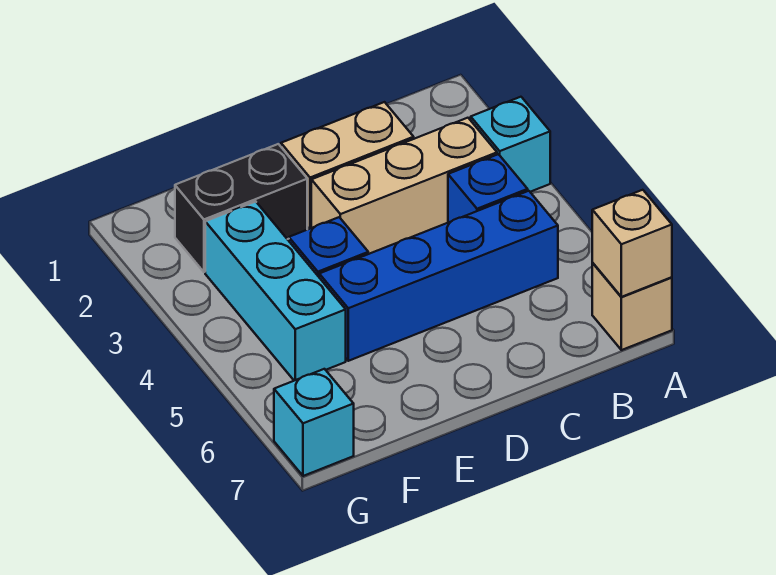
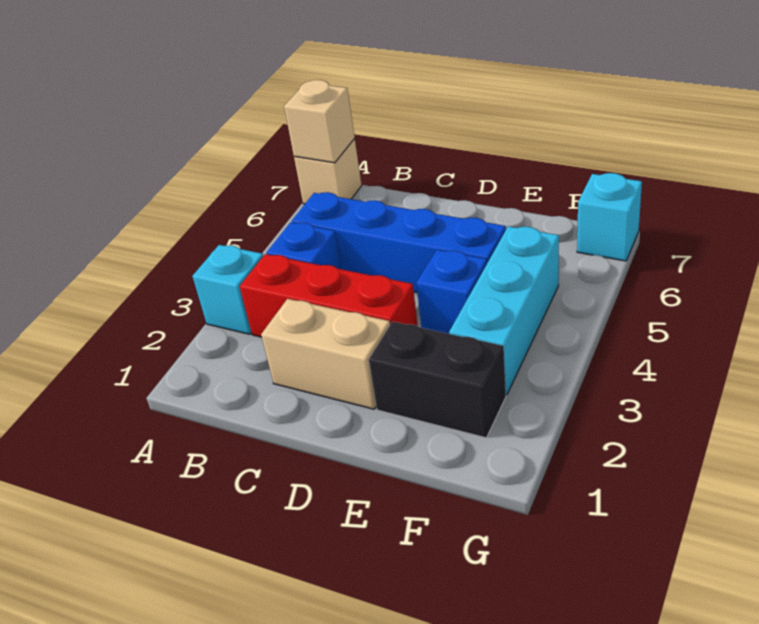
tan brick B3:D3 level 1 -> red brick B3:D3 level 1

